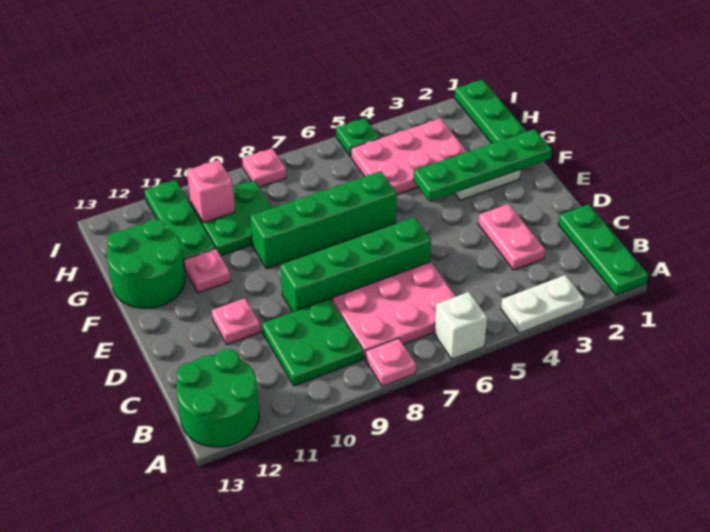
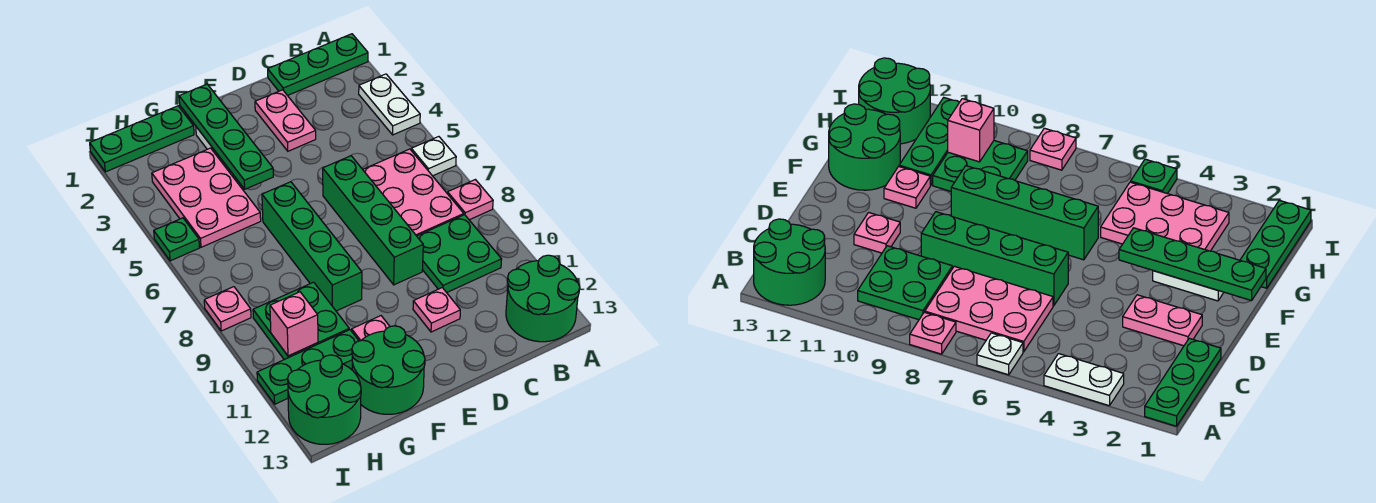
white brick A6 level 1 -> white plate A6 level 1
pink plate C3:D3 level 1 -> pink plate D2:D3 level 1
none -> green round brick H12:I13 level 1

